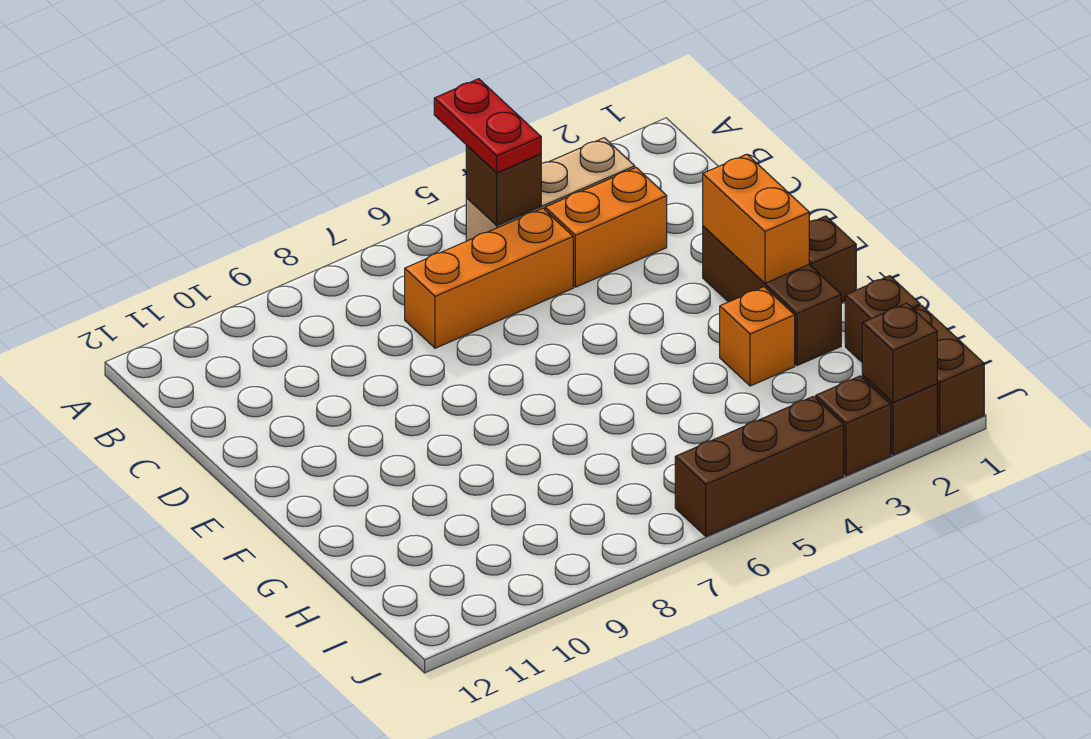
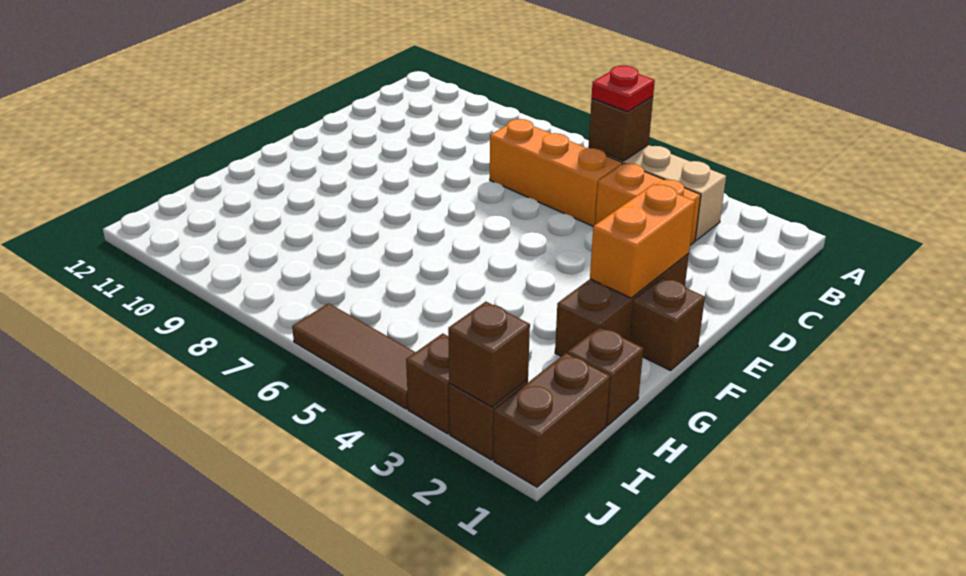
red plate A5:B5 level 3 -> red plate B5 level 3
orange brick G3 level 1 -> none
brown brick J4:J6 level 1 -> brown tile J4:J6 level 1

